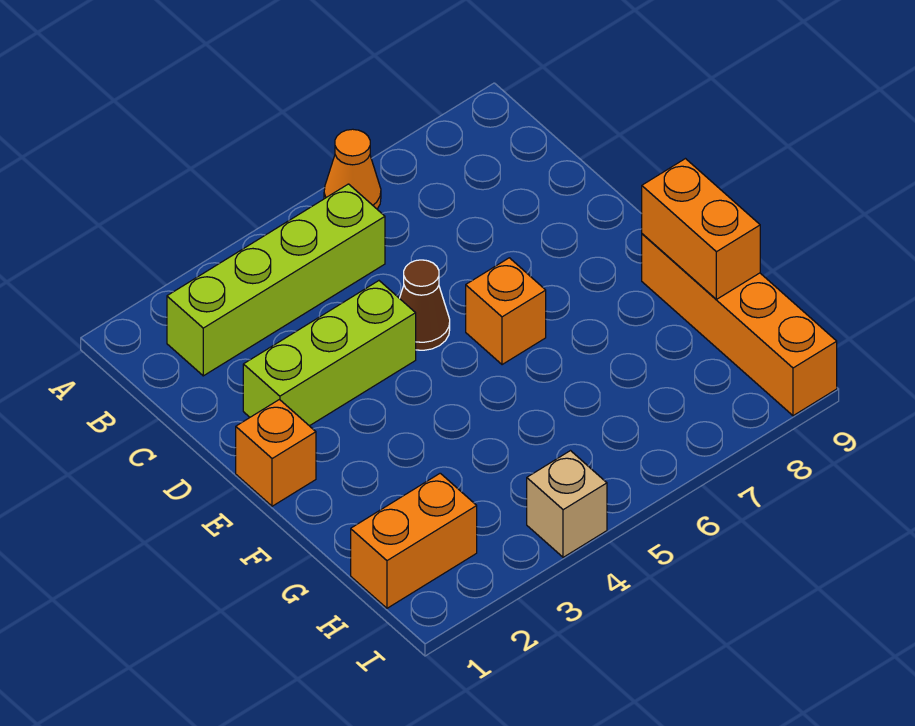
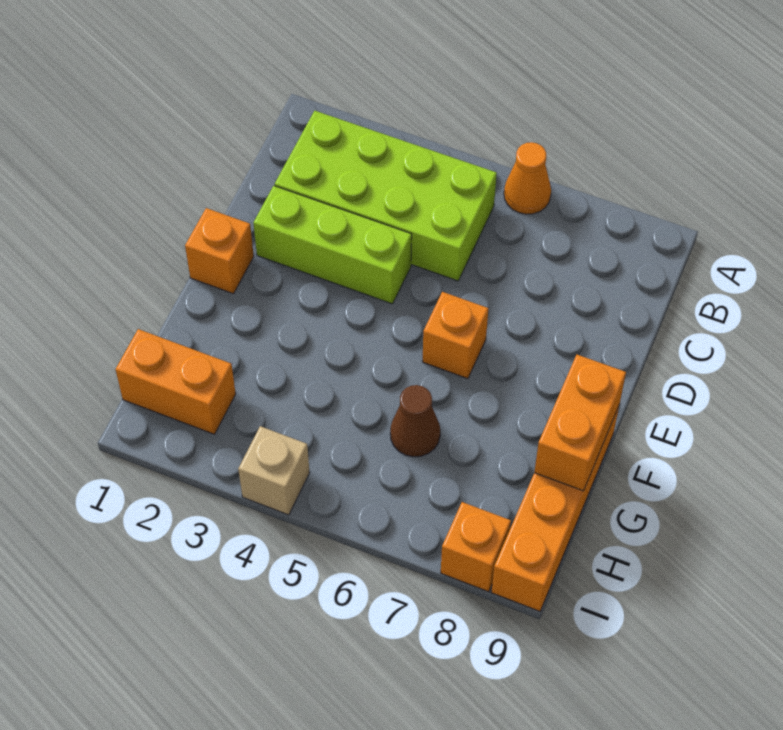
lime brick B2:B5 level 1 -> lime brick B2:C5 level 1
brown cone D5 level 1 -> brown cone G6 level 1
none -> orange brick I8 level 1

